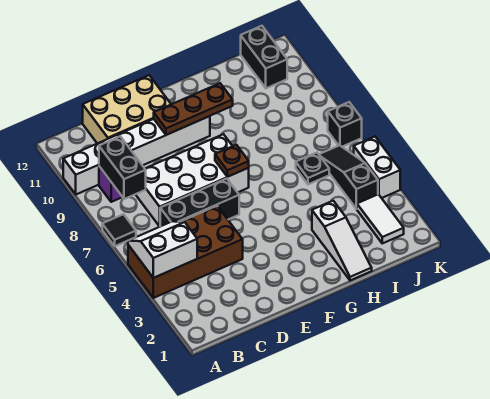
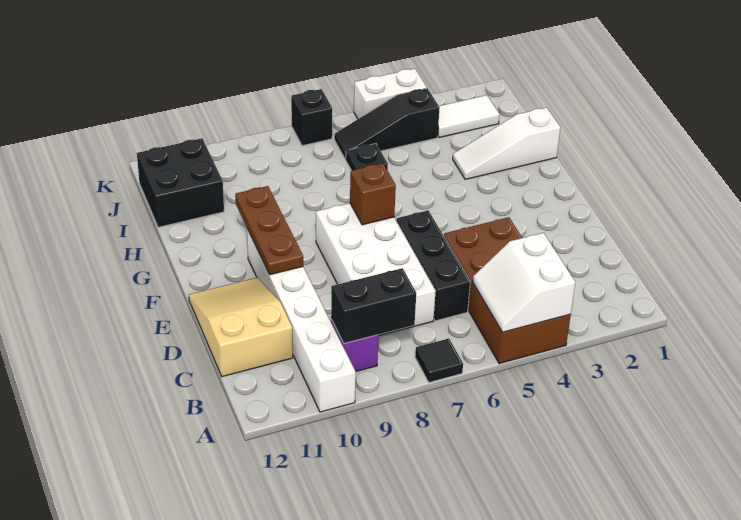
tan brick C11:E12 level 1 -> tan slope C11:E12 level 1 top C
brown plate F7 level 2 -> brown brick F7 level 2
white slope H1:H3 level 1 top 3 -> white slope H1:H3 level 1 top 1
black brick J11:J12 level 1 -> black brick I11:J12 level 1

